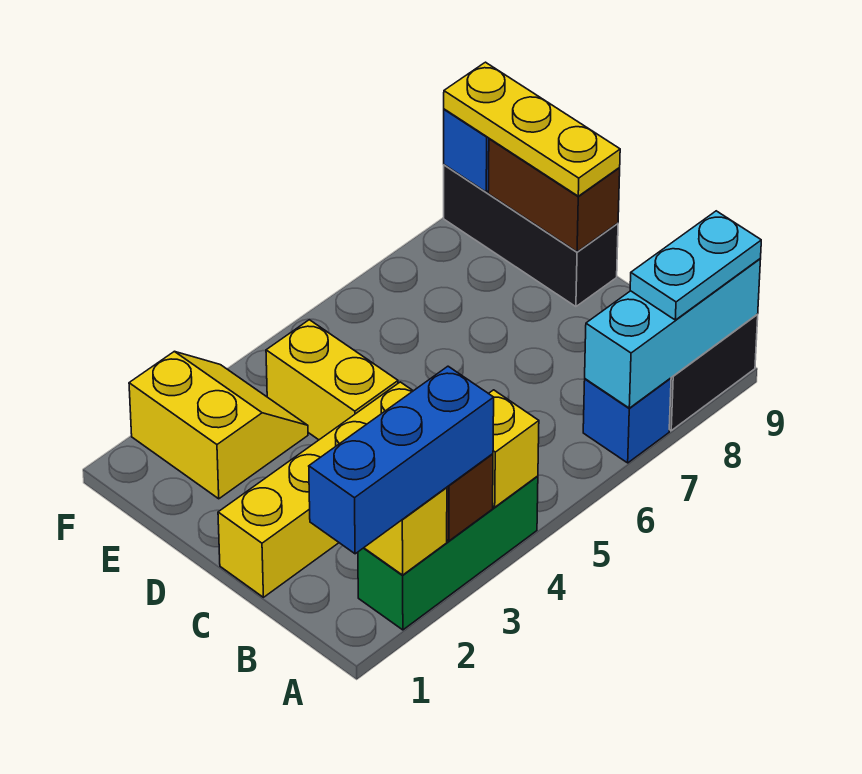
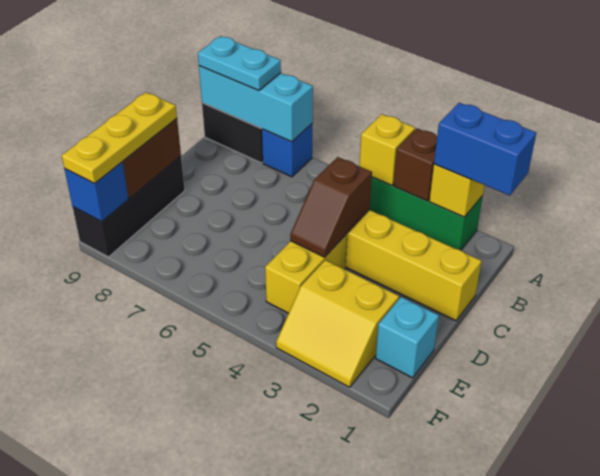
blue brick A1:A3 level 3 -> blue brick A1:A2 level 3
none -> brown slope C4:D4 level 2 top C
none -> cyan brick E1 level 1
yellow slope E2:F3 level 1 top 2 -> yellow slope E2:F3 level 1 top E

